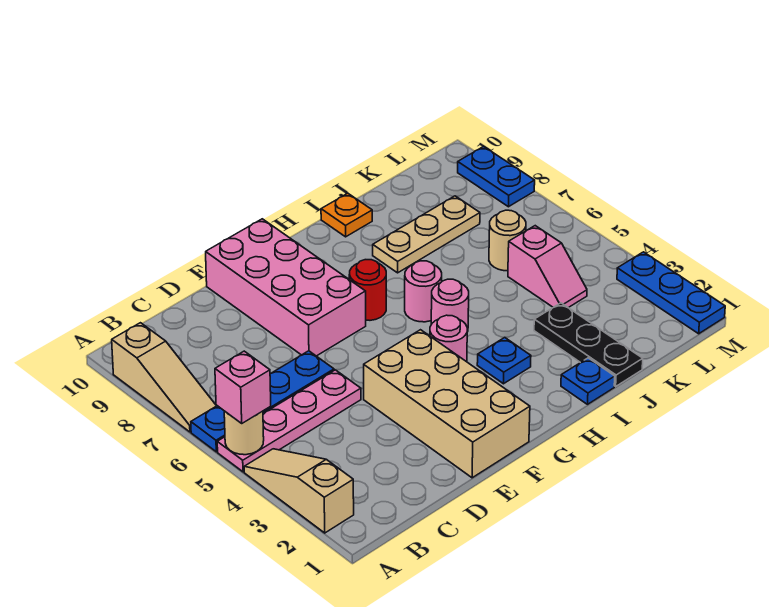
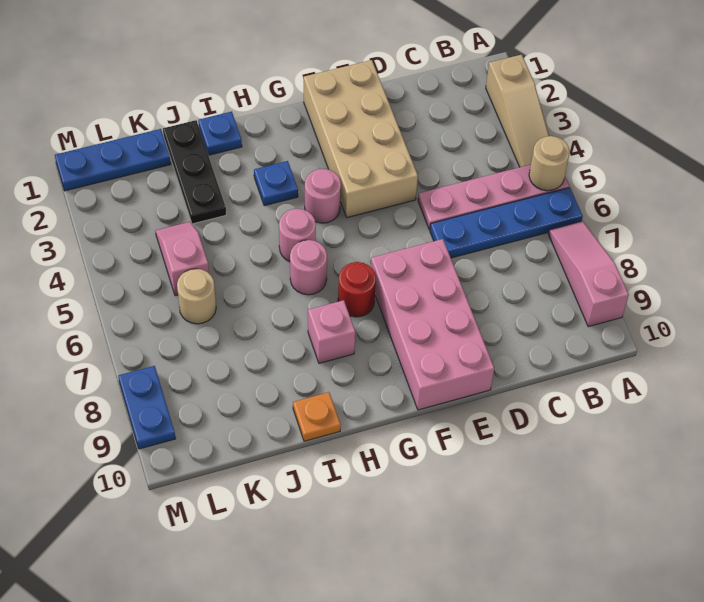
pink brick A5 level 3 -> pink brick H8 level 1
tan slope A7:A9 level 1 top 9 -> pink slope A7:A9 level 1 top 9
tan plate I8:K8 level 1 -> none
blue plate M1:M3 level 1 -> blue plate K1:M1 level 1

